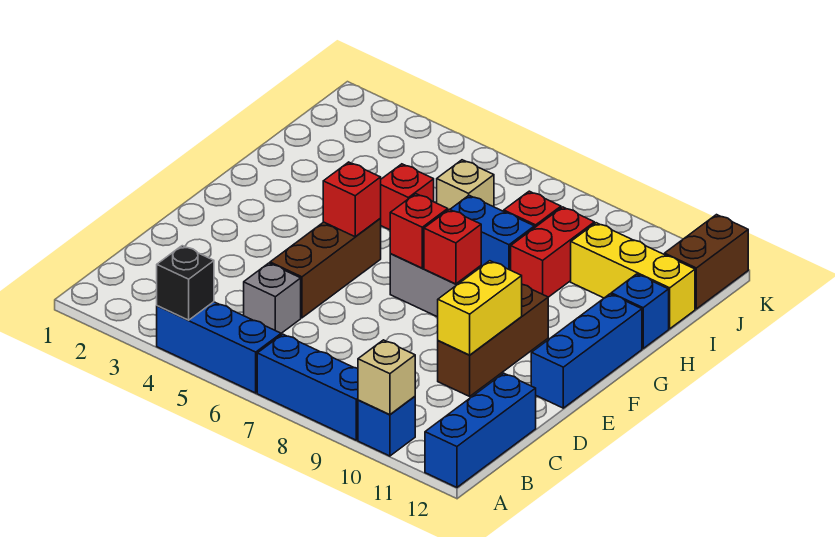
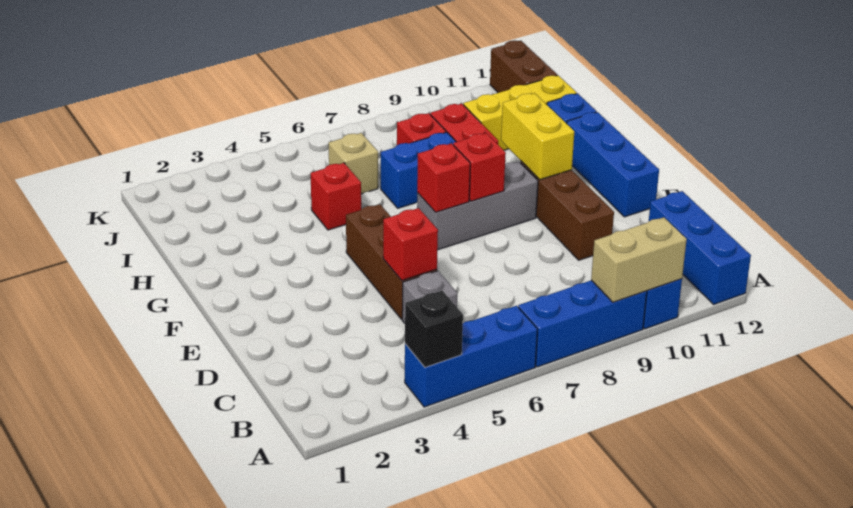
tan brick A10 level 2 -> tan brick A9:A10 level 2
yellow brick D10:E10 level 2 -> yellow brick F10:G10 level 2
red brick F5 level 2 -> red brick D5 level 2

